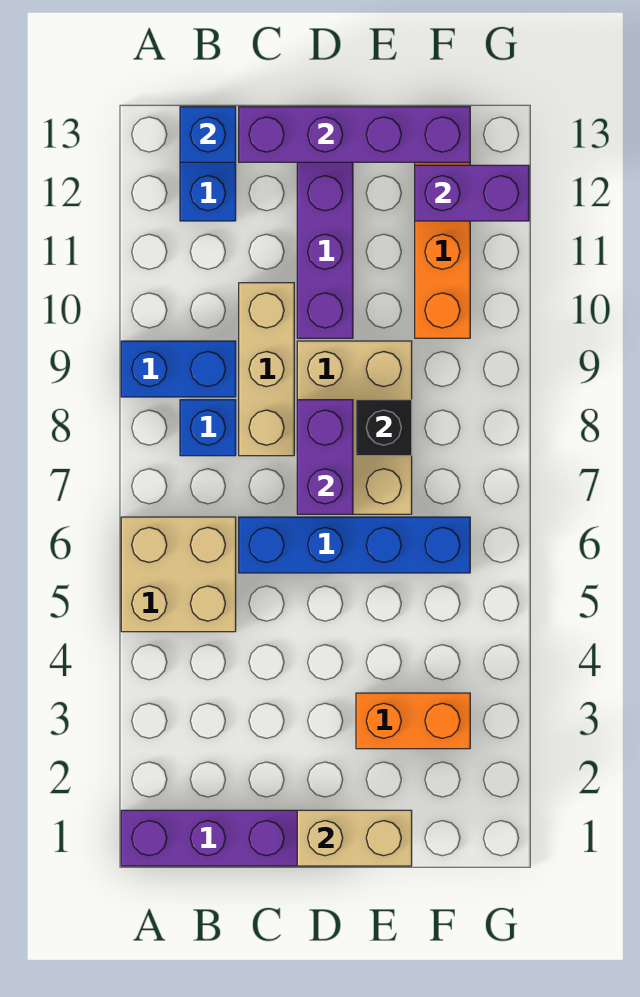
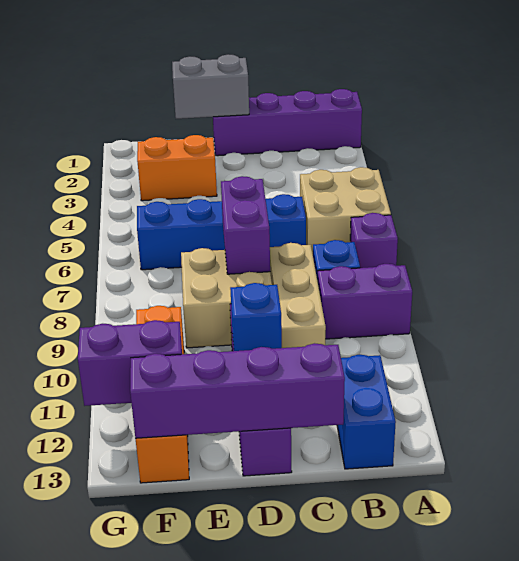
none -> purple brick A7 level 1
blue brick A9:B9 level 1 -> purple brick A9:B9 level 1
blue brick B13 level 2 -> blue brick D11 level 2
tan brick D1:E1 level 2 -> grey brick D1:E1 level 2
tan brick D7:E9 level 1 -> tan brick D8:E9 level 1
black brick E8 level 2 -> none

